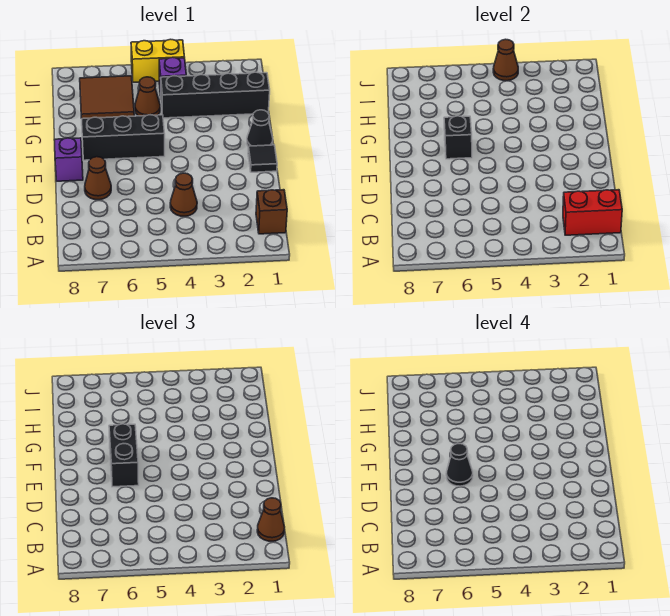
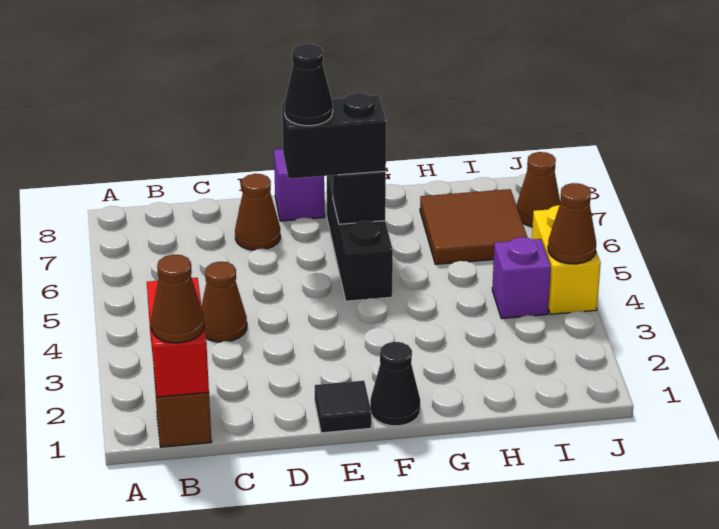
black brick H1:H4 level 1 -> none
brown cone H5 level 1 -> brown cone J7 level 1

